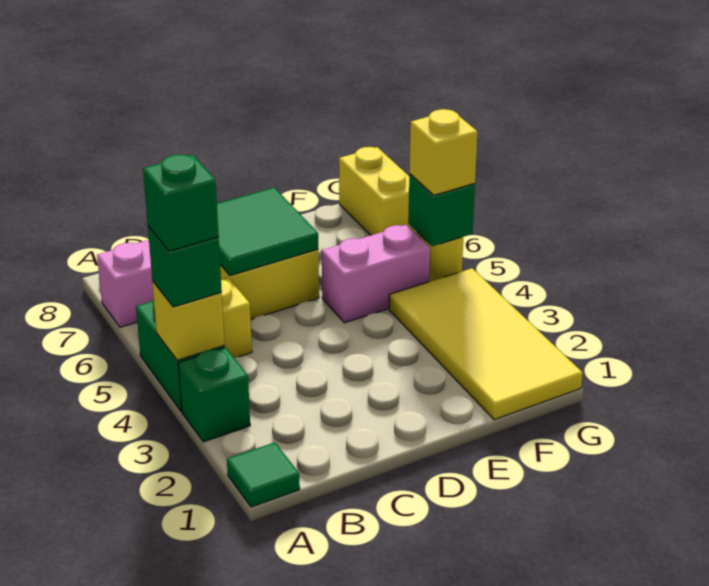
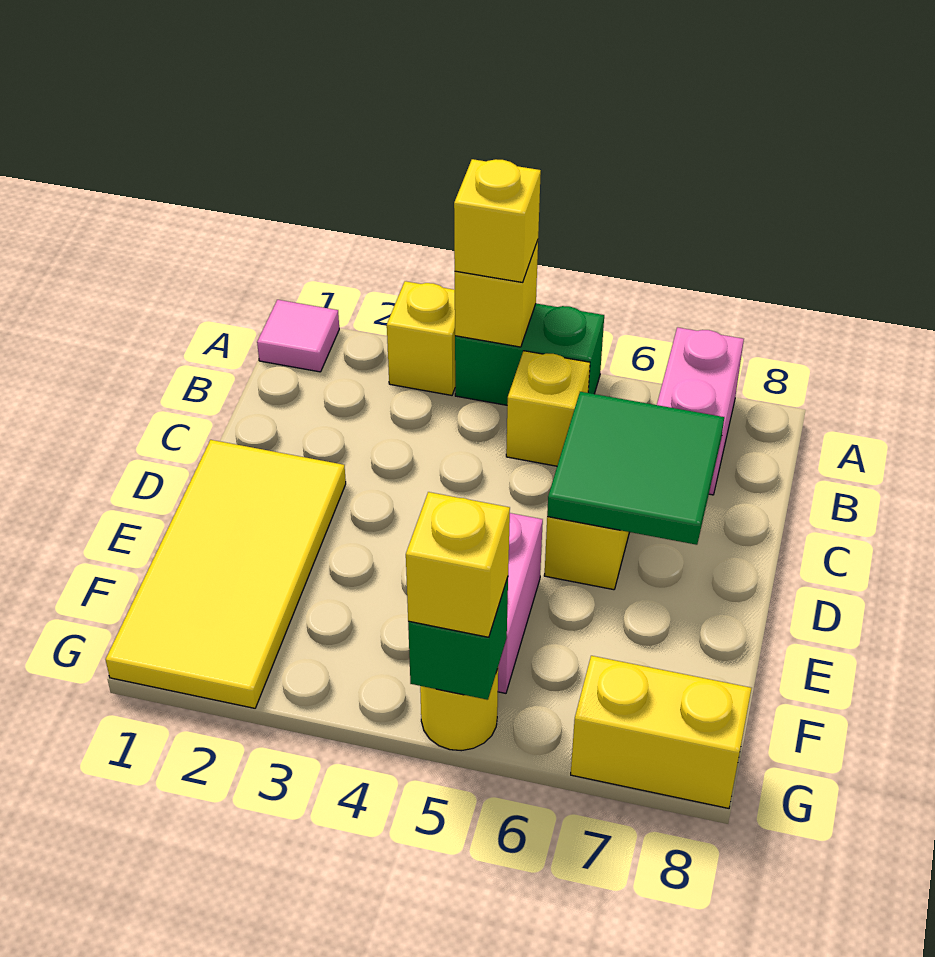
green tile A1 level 1 -> pink tile A1 level 1
green brick A3 level 1 -> yellow brick A3 level 1
green brick A4 level 3 -> yellow brick A4 level 3
green brick A4 level 4 -> none
yellow tile F1:G4 level 1 -> yellow tile D1:G2 level 1

